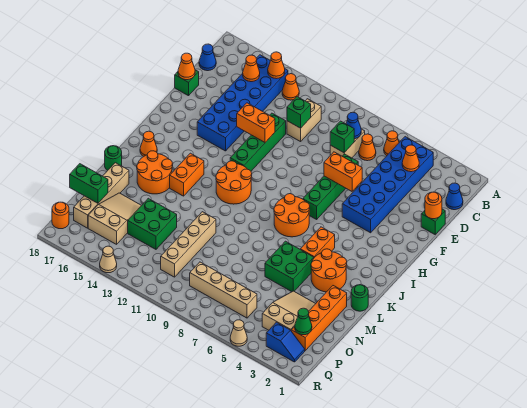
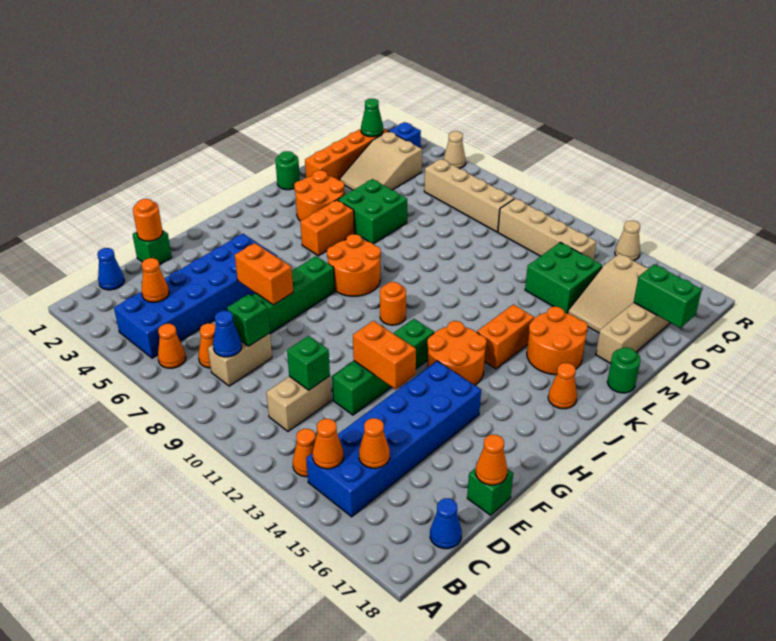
orange round brick I11:J12 level 1 -> orange round brick H13:I14 level 1
tan brick M11:P11 level 1 -> tan brick P10:P13 level 1
orange round brick Q18 level 1 -> orange round brick I10 level 1

